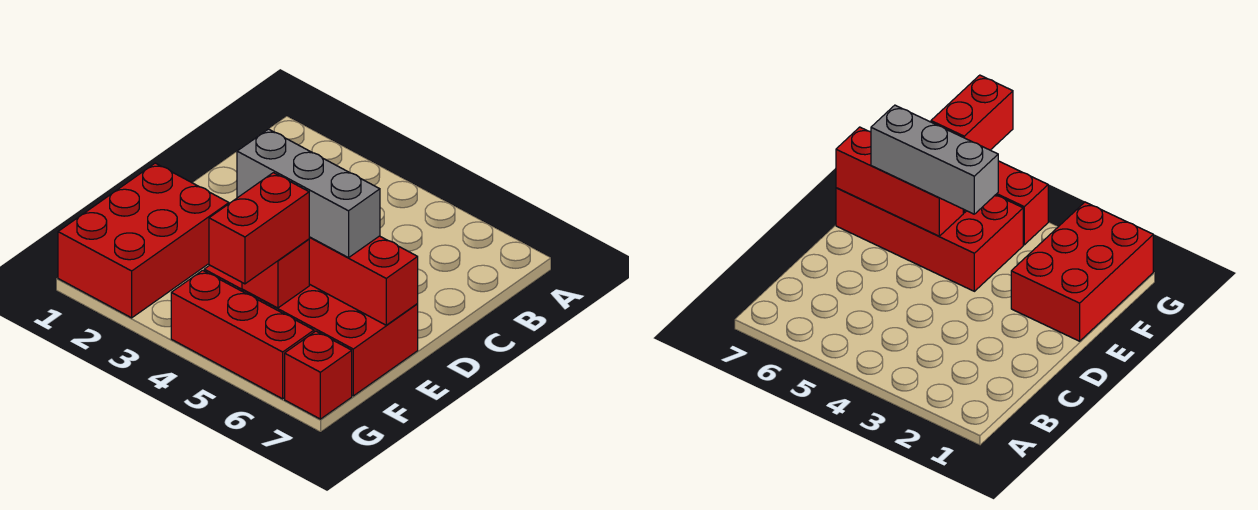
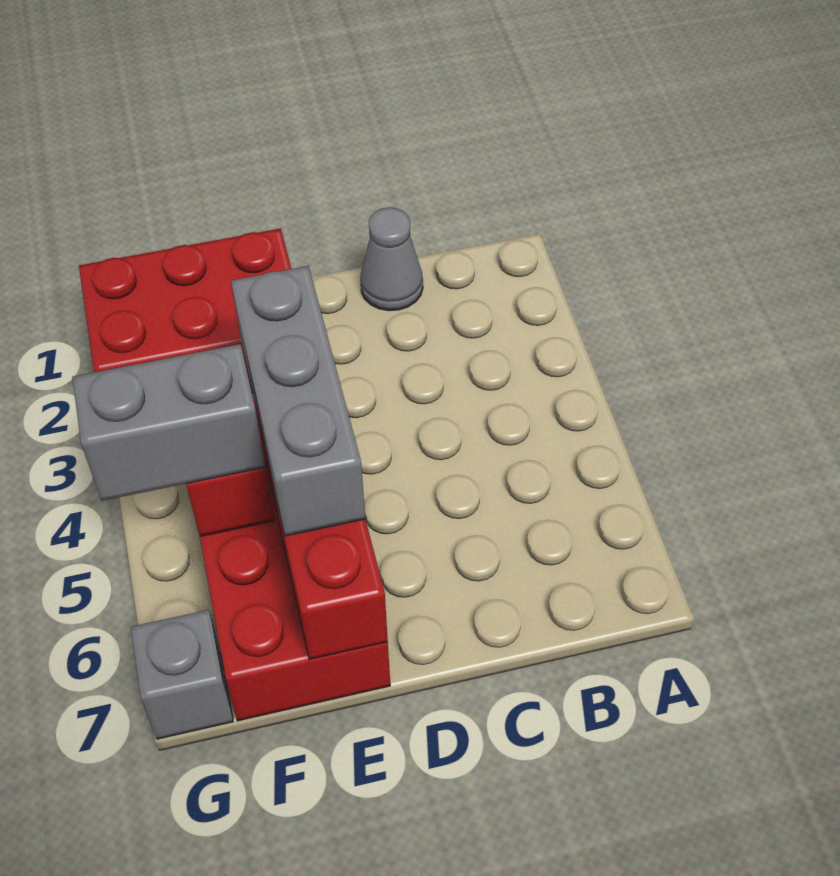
none -> grey cone C1 level 1
red brick F5:G5 level 3 -> grey brick F5:G5 level 3
red brick G4:G6 level 1 -> none
red brick G7 level 1 -> grey brick G7 level 1

